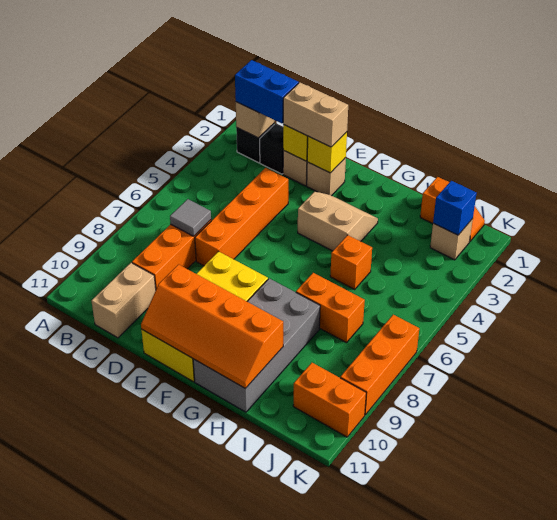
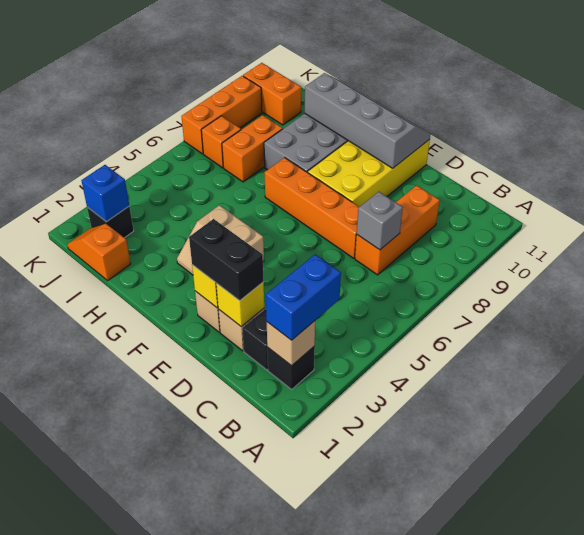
blue brick B2:C2 level 3 -> blue brick B2:B3 level 3
grey tile C7 level 2 -> grey brick C7 level 2
tan brick C10:C11 level 1 -> none
tan brick D2:E2 level 3 -> black brick D2:E2 level 3
orange brick D4:D7 level 1 -> orange brick D7:G7 level 1
orange slope E10:H11 level 2 top 10 -> grey slope E10:H11 level 2 top 10
orange brick H5 level 1 -> orange brick J7 level 1
orange brick H7:I7 level 1 -> orange brick I7:I8 level 1
tan brick J2 level 1 -> black brick J2 level 1

